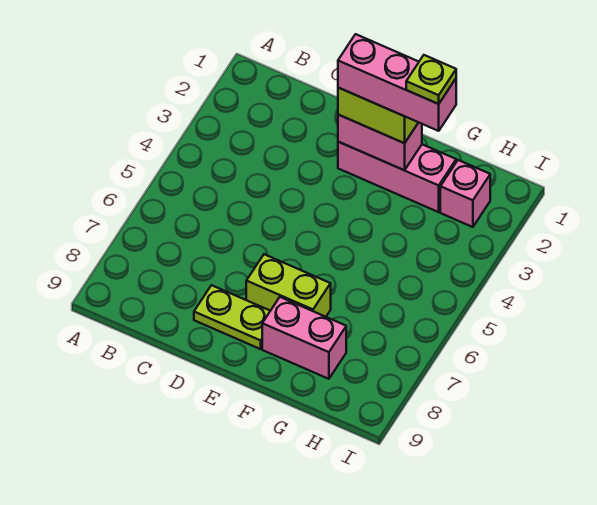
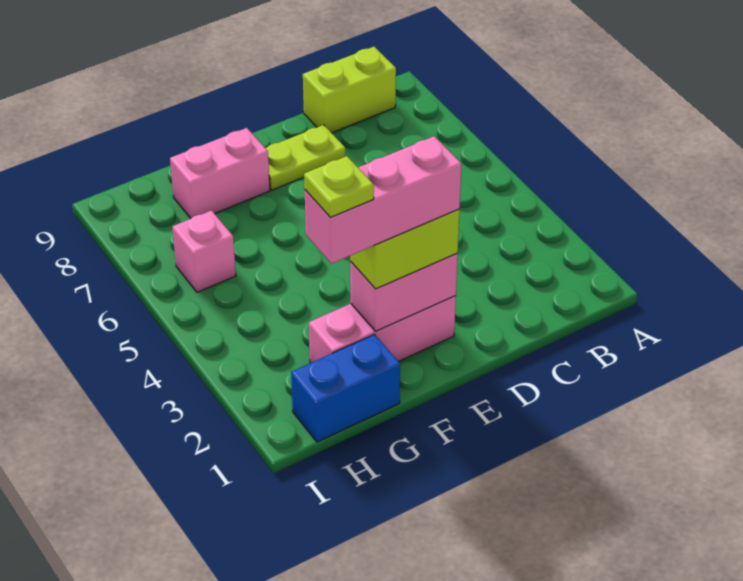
lime brick E7:F7 level 1 -> lime brick B9:C9 level 1
none -> blue brick G1:H1 level 1
pink brick H2 level 1 -> pink brick H6 level 1

